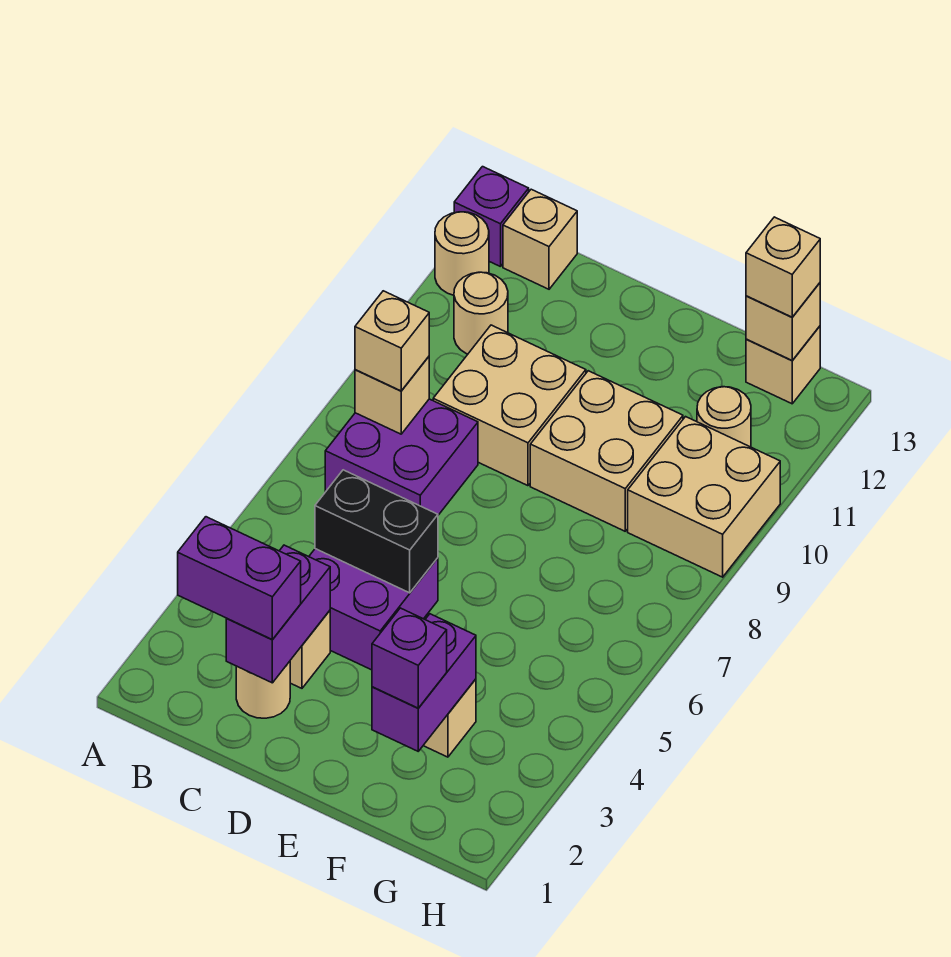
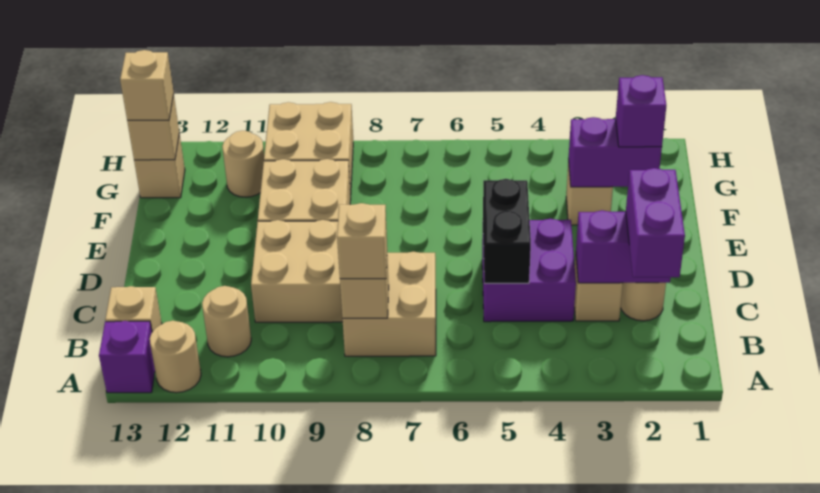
purple brick B7:C8 level 1 -> tan brick B7:C8 level 1

